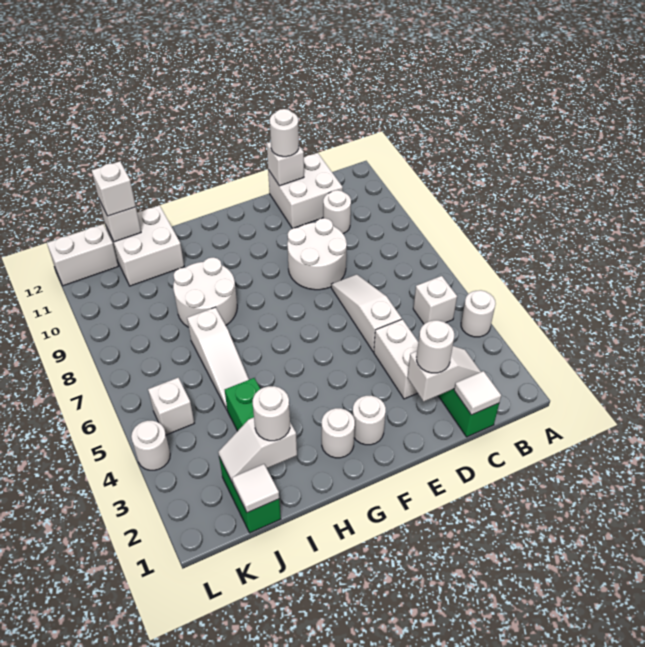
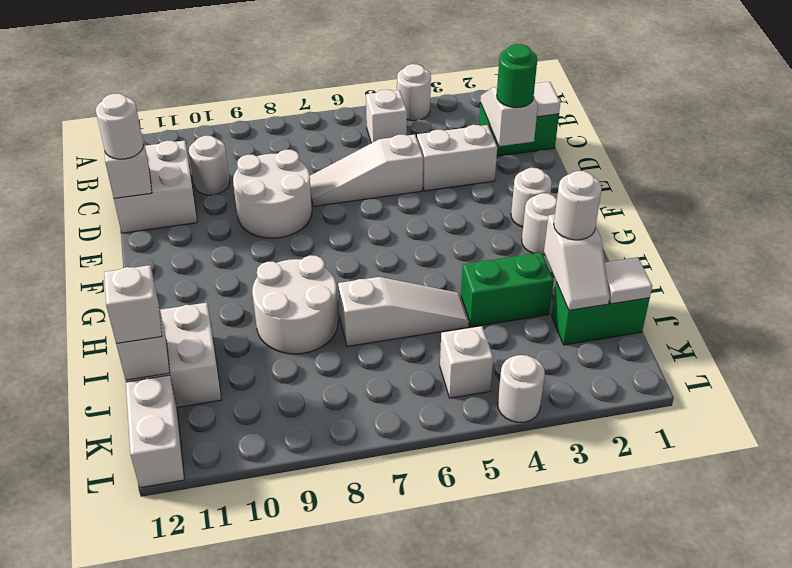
white round brick D2 level 3 -> green round brick D2 level 3

